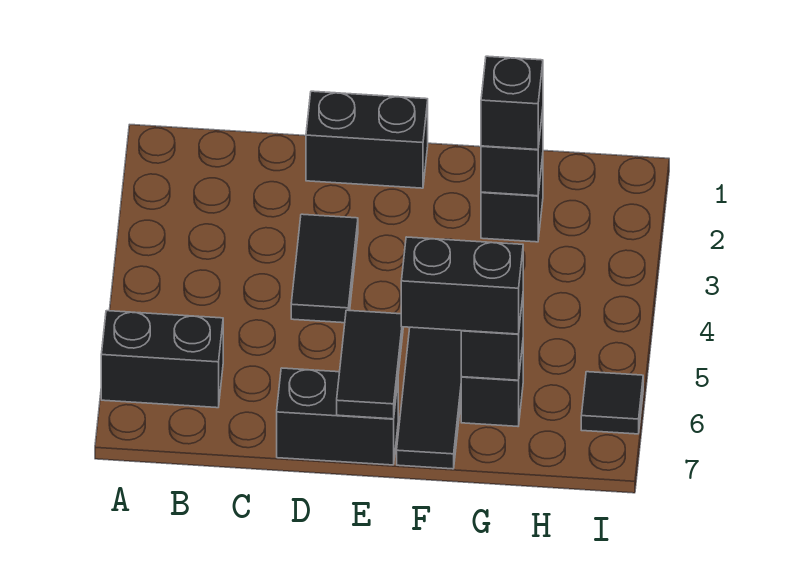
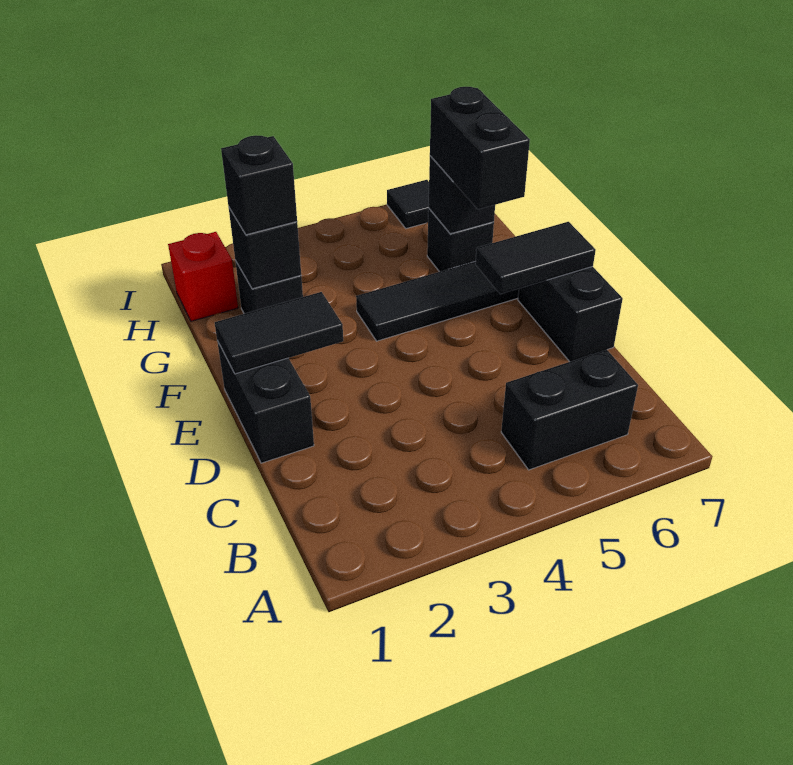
black brick A6:B6 level 1 -> black brick B5:B6 level 1
black tile D3:D4 level 1 -> black tile E1:E2 level 2
none -> red brick H1 level 1

